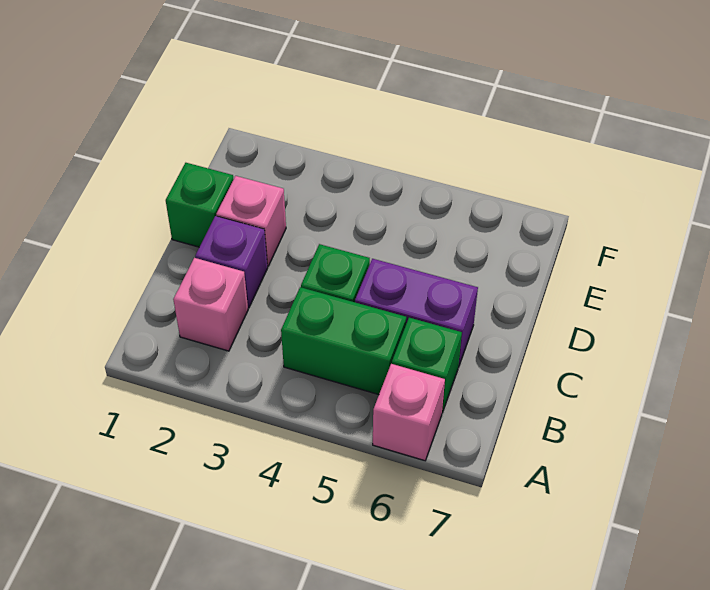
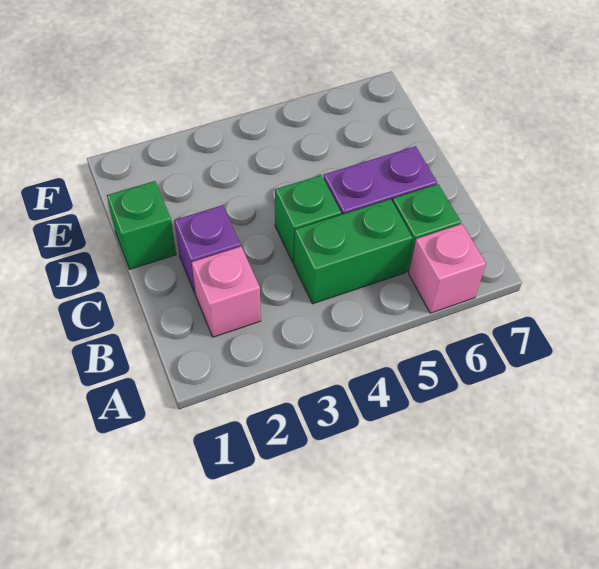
pink brick D2 level 1 -> none

